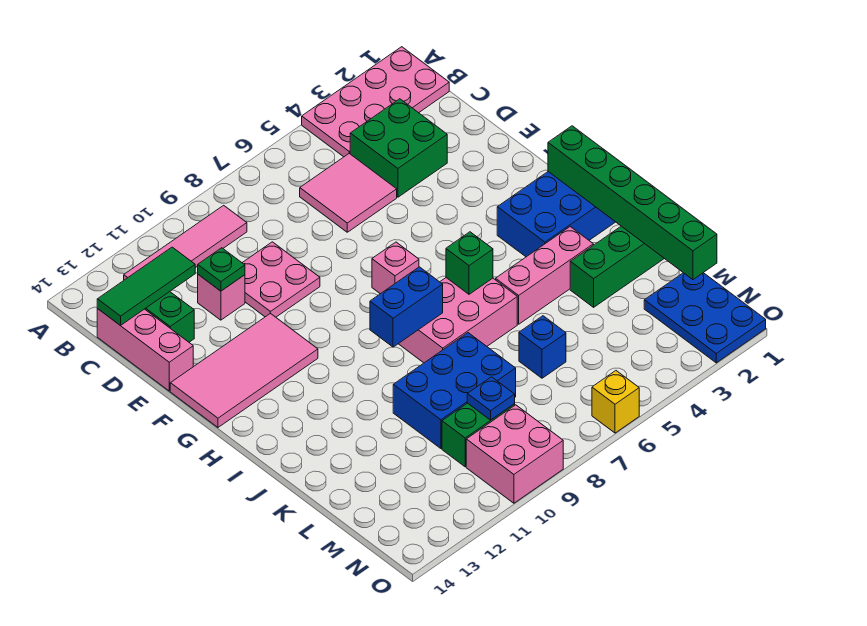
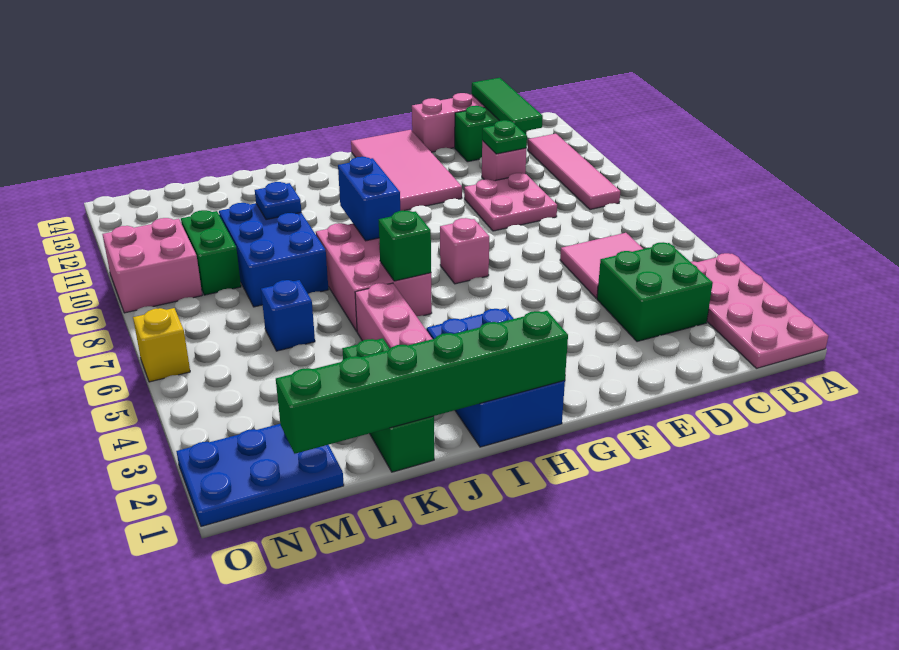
blue plate M9 level 2 -> blue plate K10 level 2

